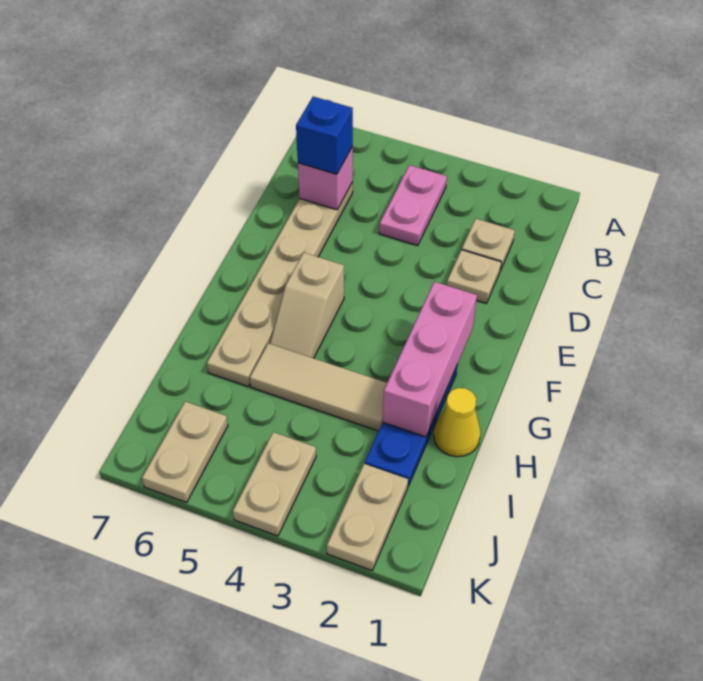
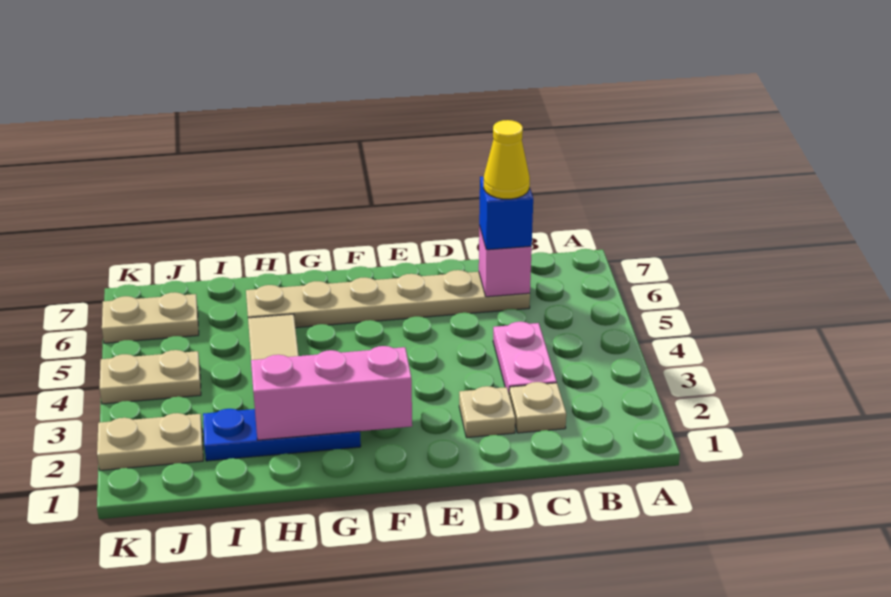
pink plate B4:C4 level 1 -> pink plate C3:C4 level 1
tan slope F5:G5 level 1 top F -> none
yellow cone H1 level 1 -> yellow cone C6 level 4

